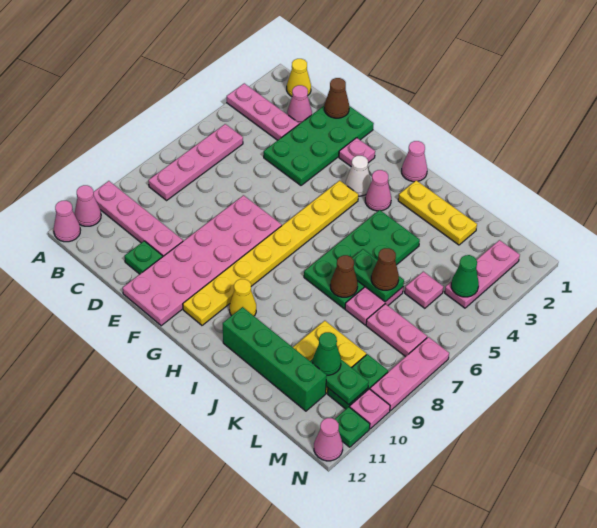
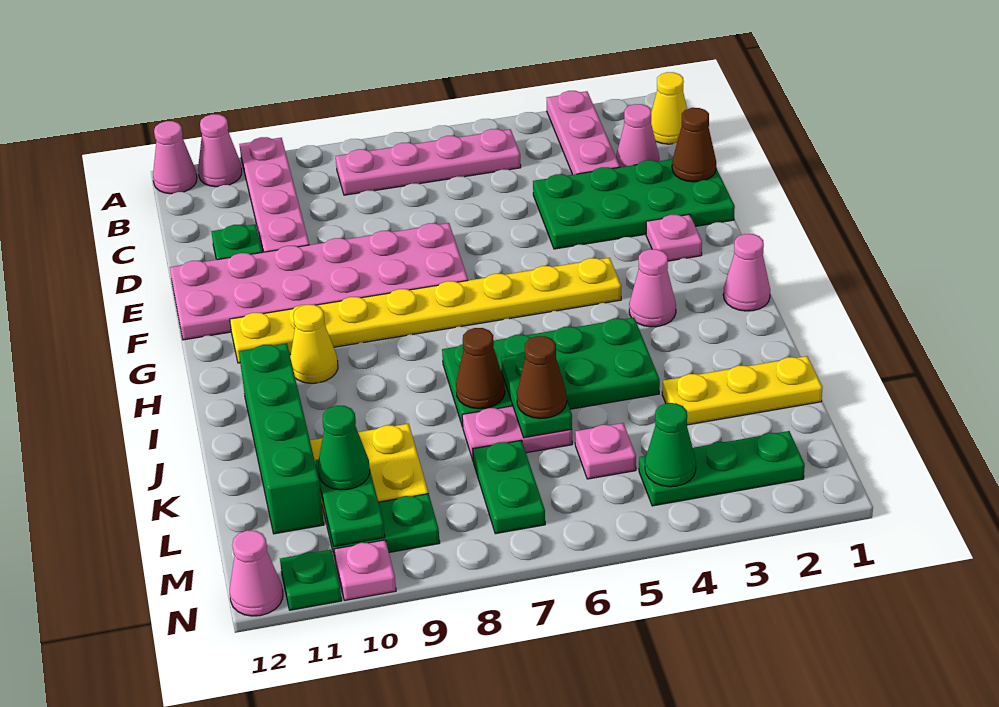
white cone G3 level 1 -> none
yellow plate I2:K2 level 1 -> yellow plate K1:K3 level 1
pink plate L7:M7 level 1 -> green plate L7:M7 level 1
pink plate M2:M4 level 1 -> green plate M2:M4 level 1
pink plate N7:N9 level 1 -> none

